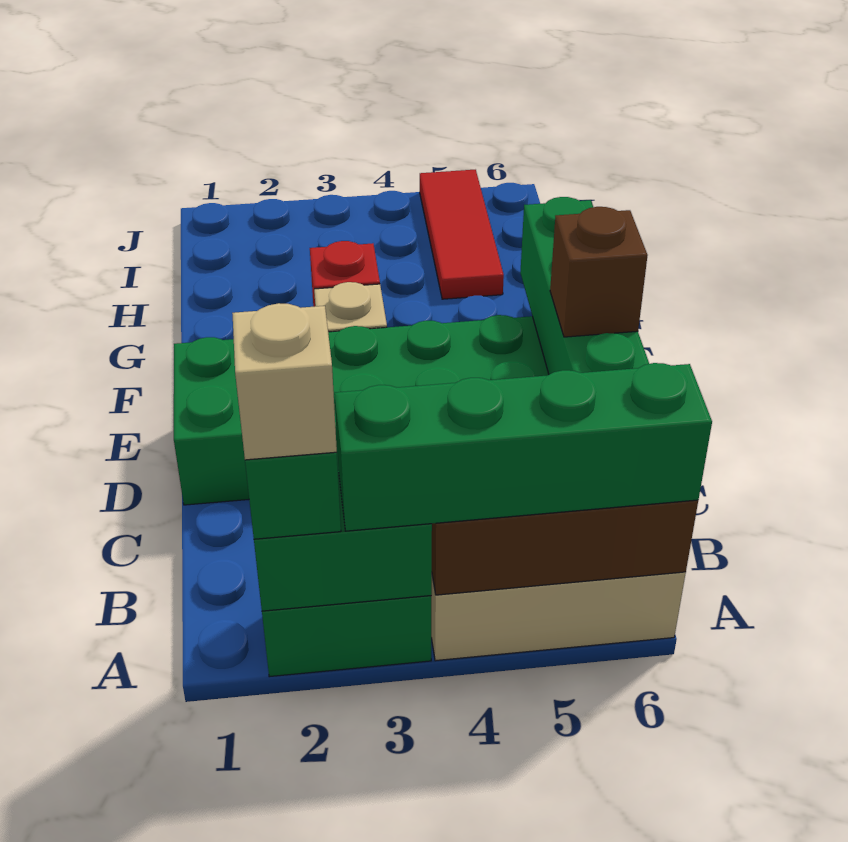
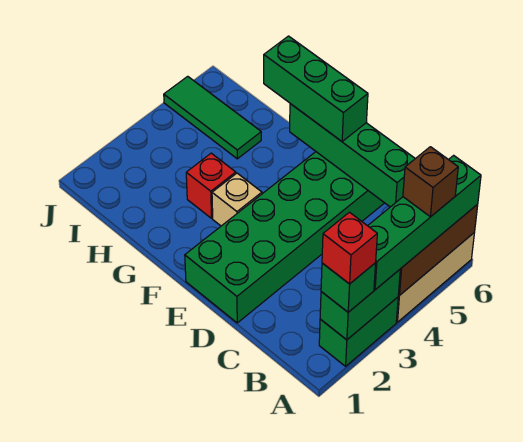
tan brick A2 level 4 -> red brick A2 level 4
brown brick D6 level 3 -> brown brick A5 level 4
none -> green brick E6:G6 level 3
red tile H5:J5 level 1 -> green tile H5:J5 level 1

